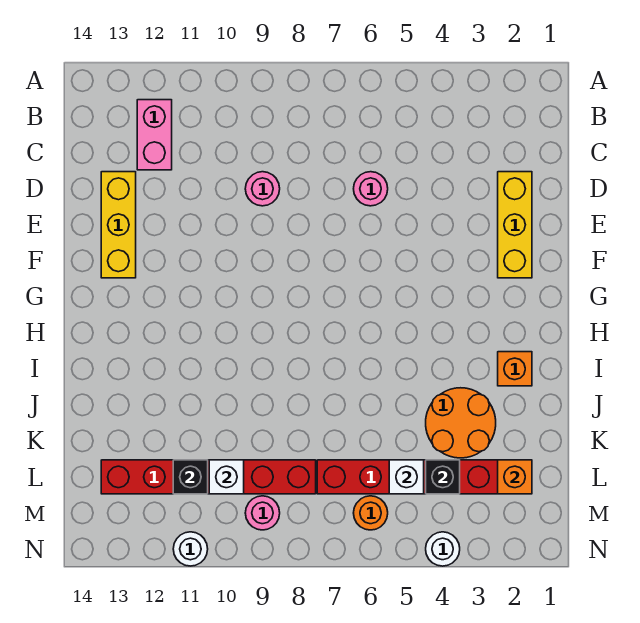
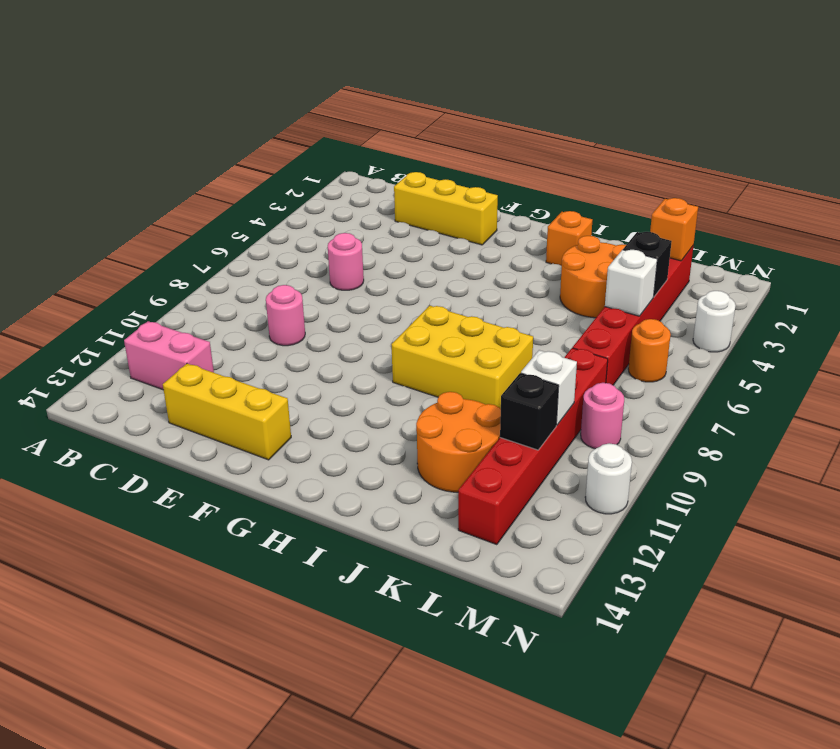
none -> yellow brick H8:J9 level 1
none -> orange round brick J11:K12 level 1

